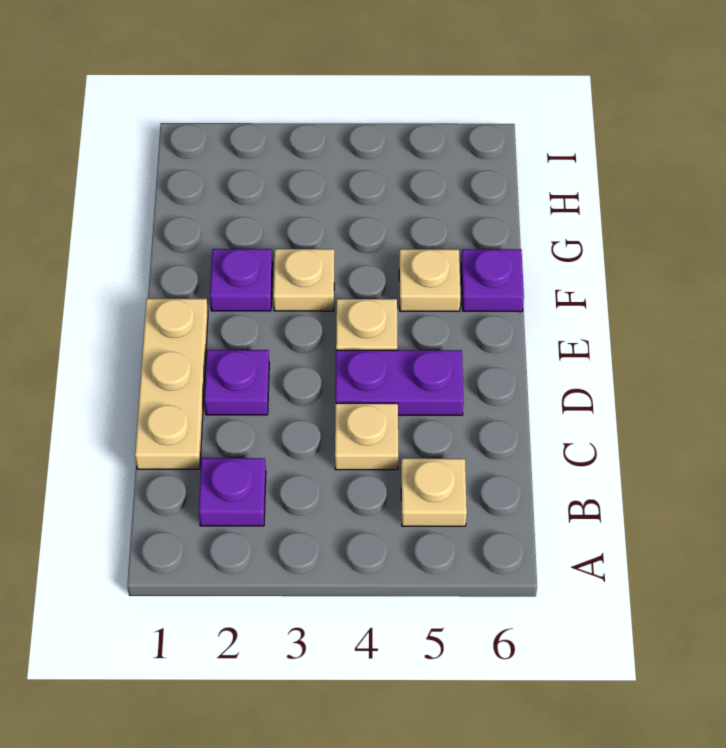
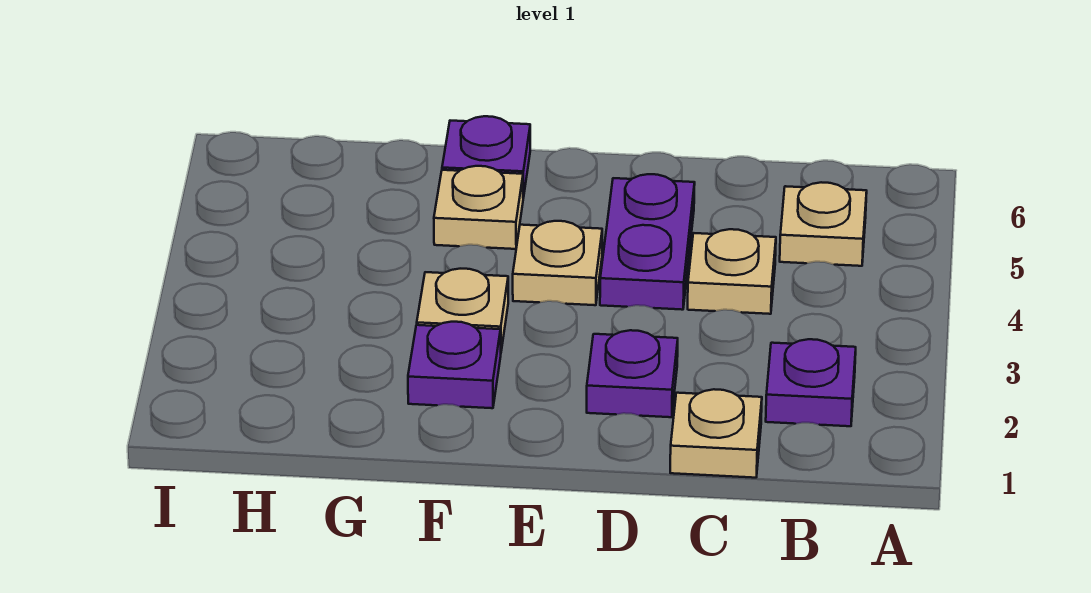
tan plate C1:E1 level 1 -> tan plate C1 level 1

